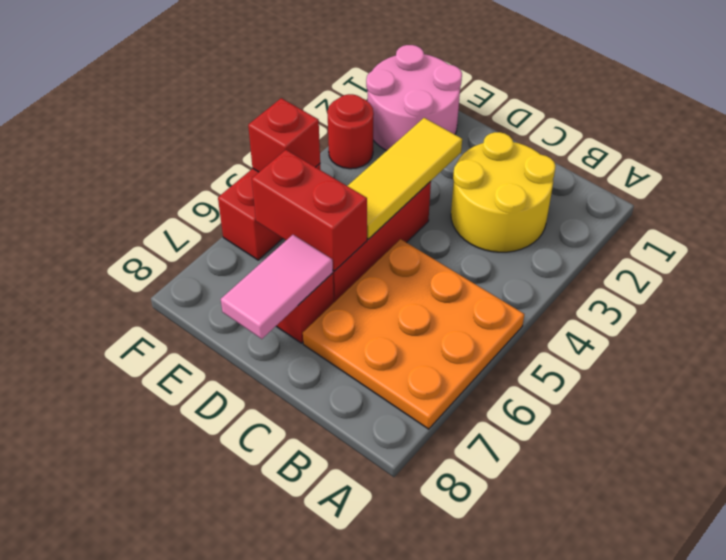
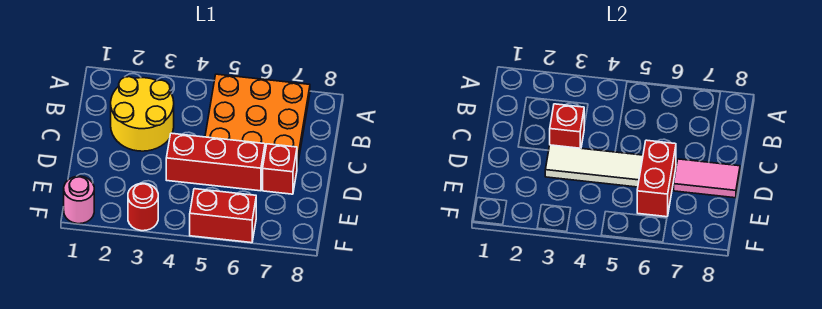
yellow tile D3:D5 level 2 -> white tile D3:D5 level 2
pink round brick E1:F2 level 1 -> pink round brick F1 level 1
red brick F5 level 2 -> red brick C3 level 2

